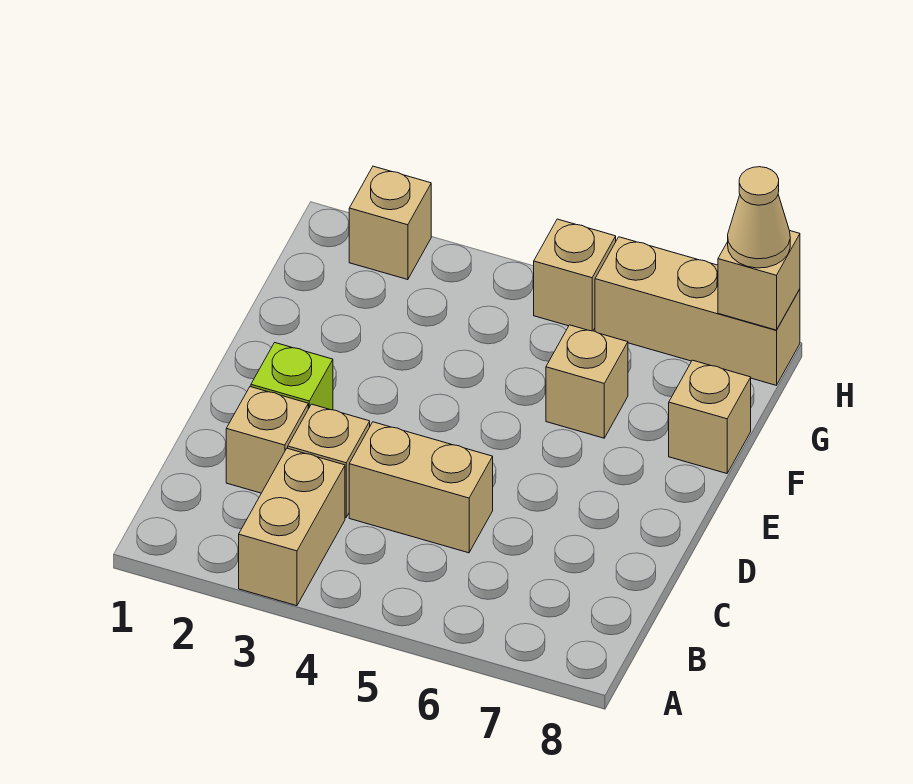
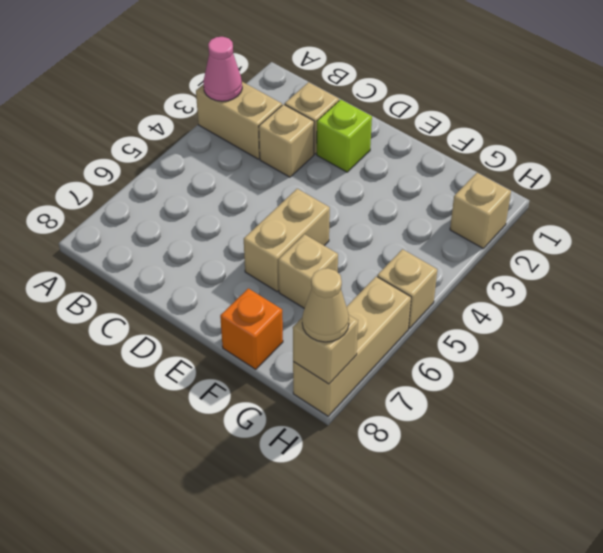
none -> pink cone A3 level 2
tan brick C4:C5 level 1 -> tan brick E5:E6 level 1
tan brick F8 level 1 -> orange brick F8 level 1

